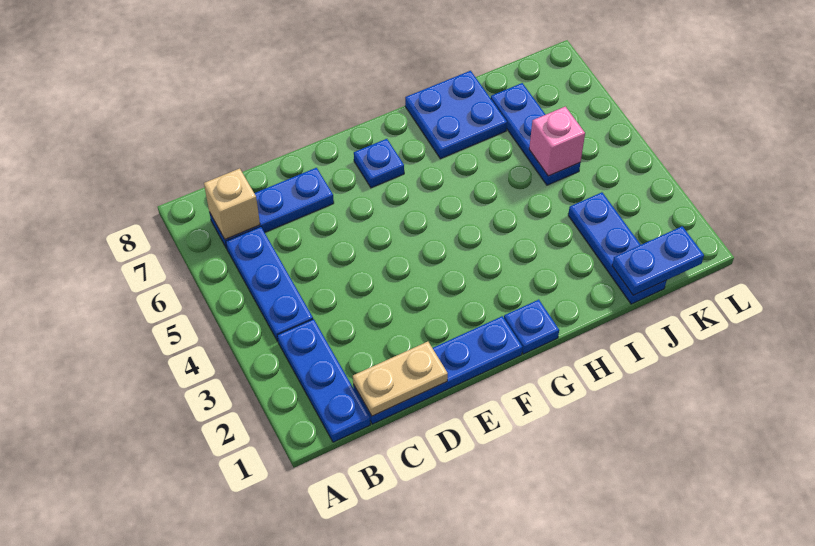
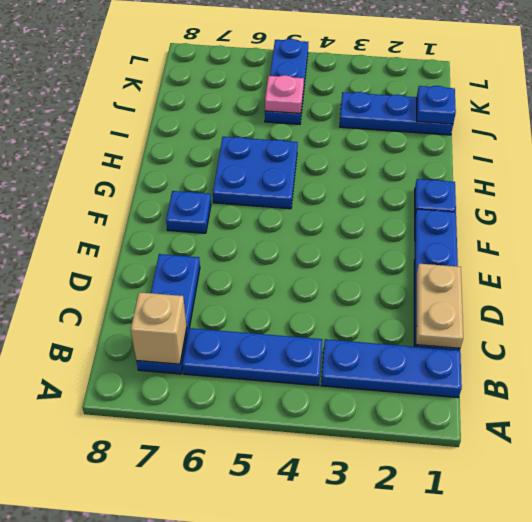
blue plate H7:I8 level 1 -> blue plate G5:H6 level 1
blue plate J1:K1 level 2 -> blue plate J1 level 2
blue plate J5:J7 level 1 -> blue plate J5:L5 level 1
pink brick J5 level 2 -> pink plate J5 level 2

